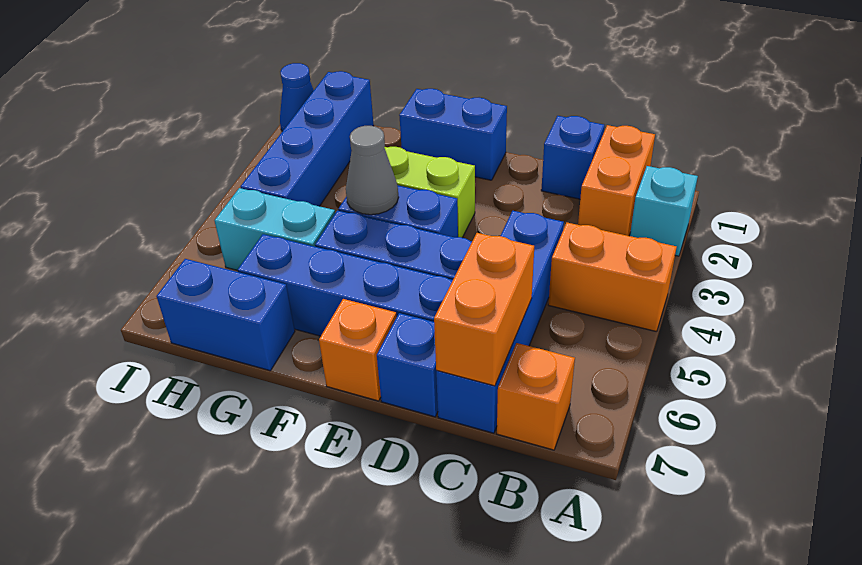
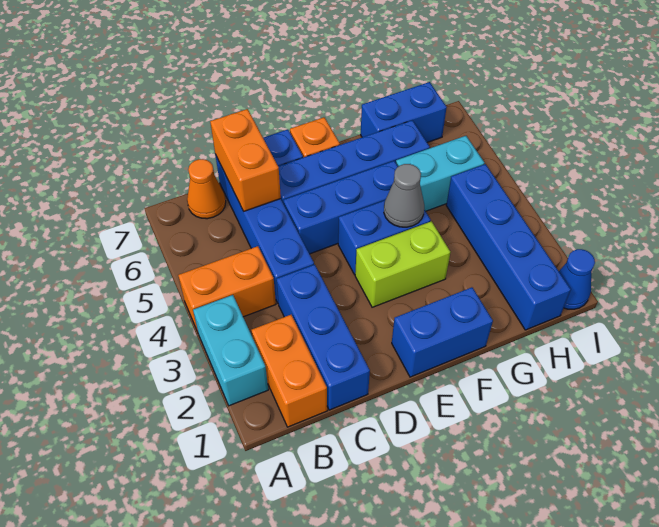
cyan brick A2 level 1 -> cyan brick A2:A3 level 1
orange brick B7 level 1 -> orange cone B7 level 1
blue brick C1 level 1 -> blue brick C1:C3 level 1

